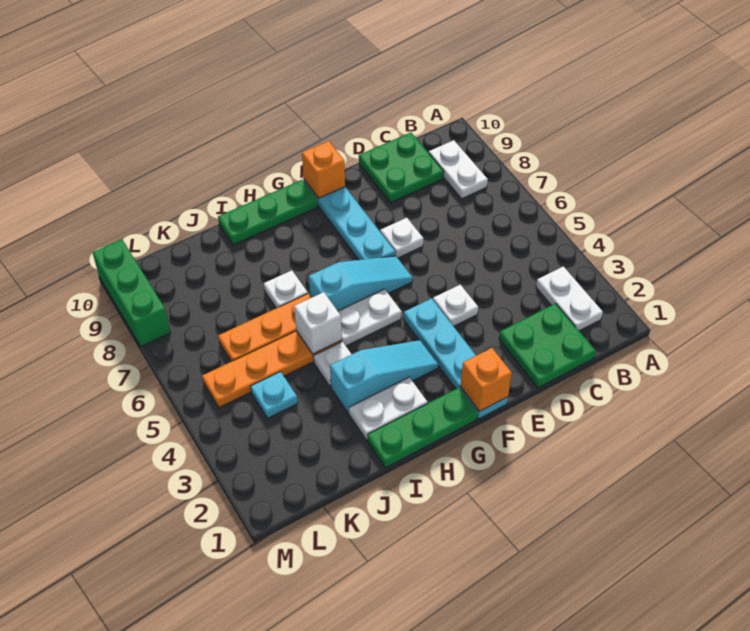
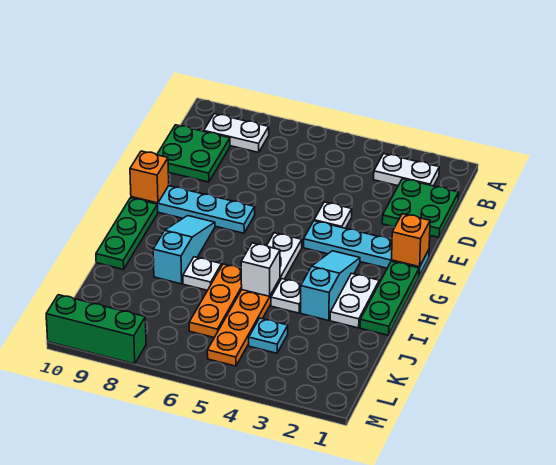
white plate E7 level 1 -> none
cyan slope F6:H6 level 1 top H -> cyan slope G8:I8 level 1 top I

